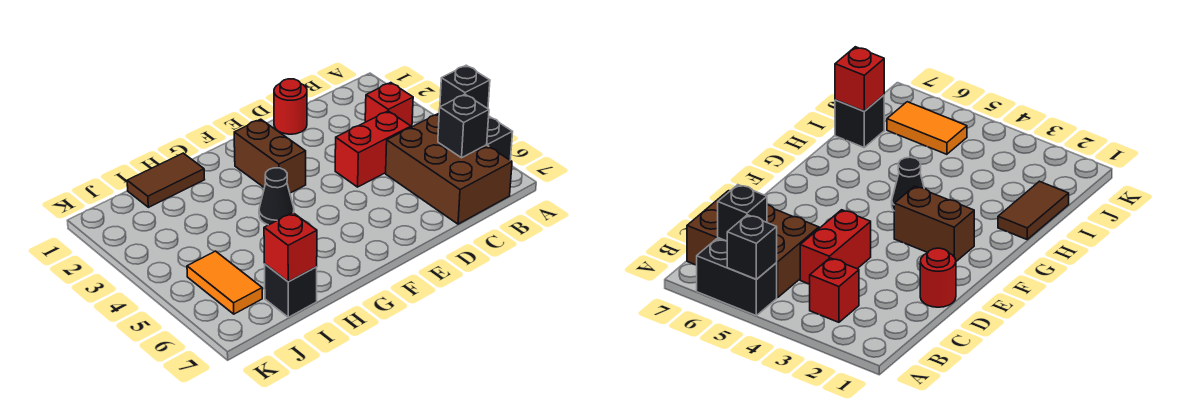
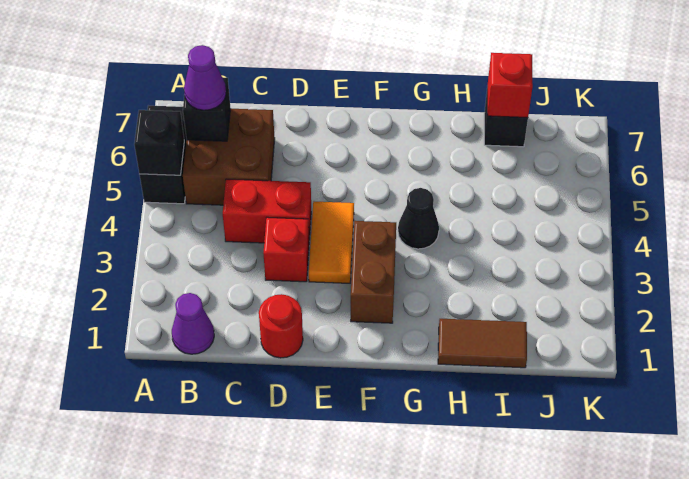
none -> purple cone B1 level 1
red brick B3 level 1 -> red brick D3 level 1
brown brick B5:C7 level 1 -> brown brick B5:C6 level 1
none -> purple cone B6 level 3
orange tile J5:J6 level 1 -> orange tile E3:E4 level 1

